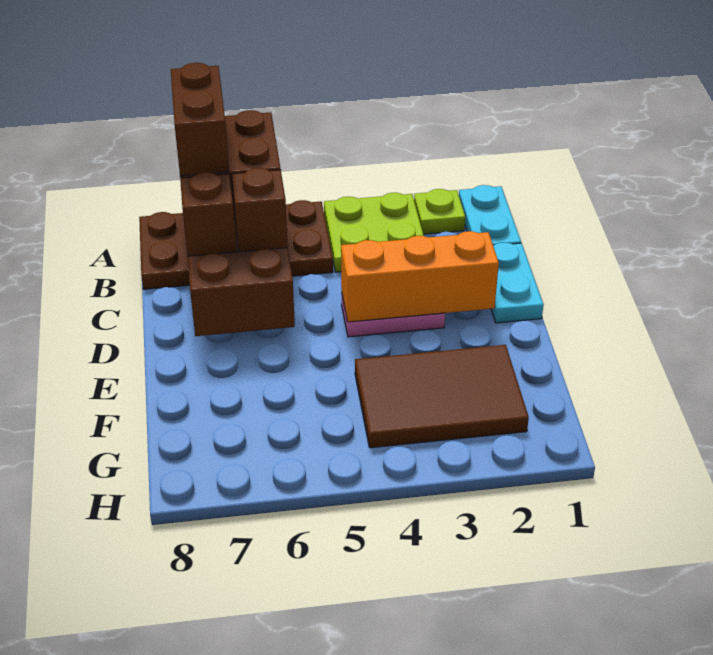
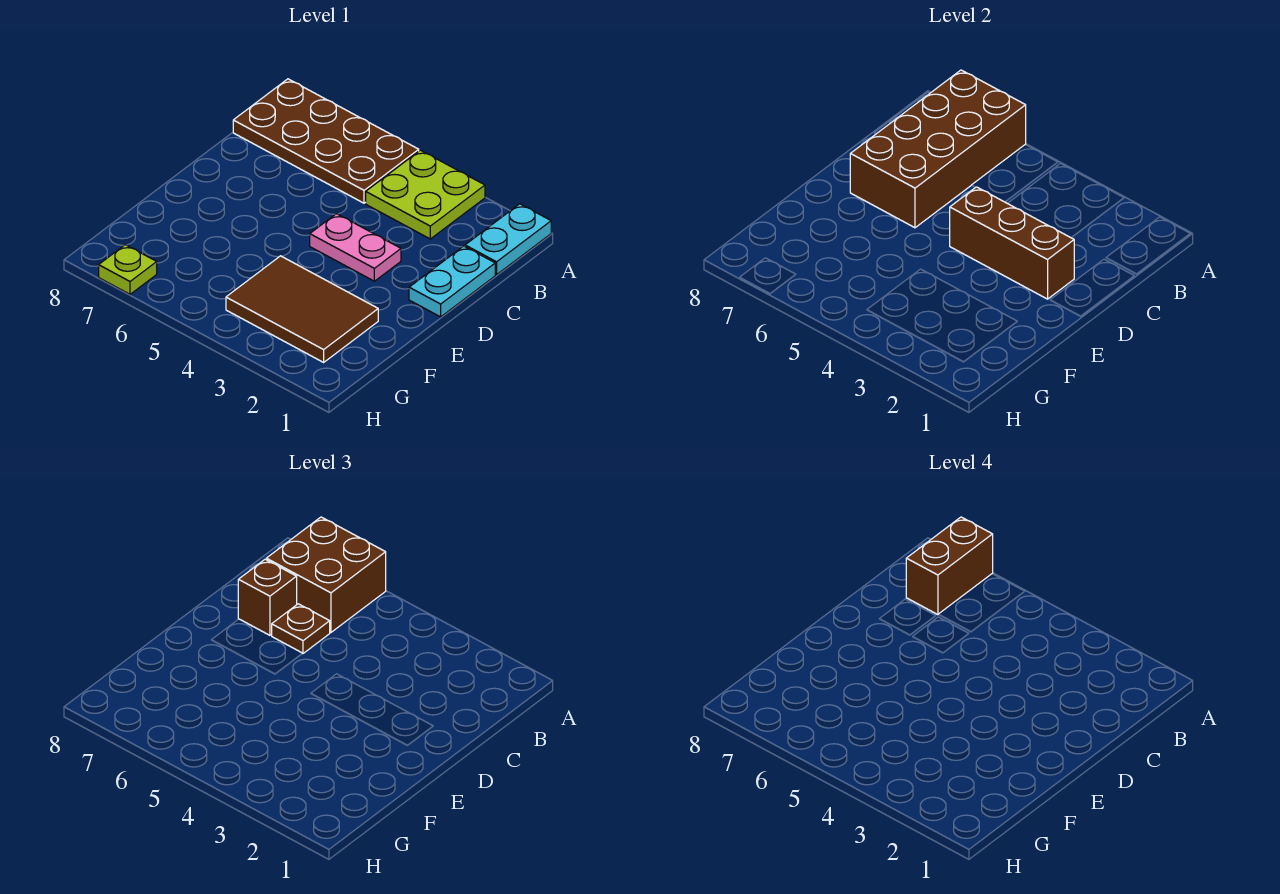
lime plate A2 level 1 -> lime plate H7 level 1
brown brick C6 level 3 -> brown plate C6 level 3
orange brick D2:D4 level 2 -> brown brick D2:D4 level 2

